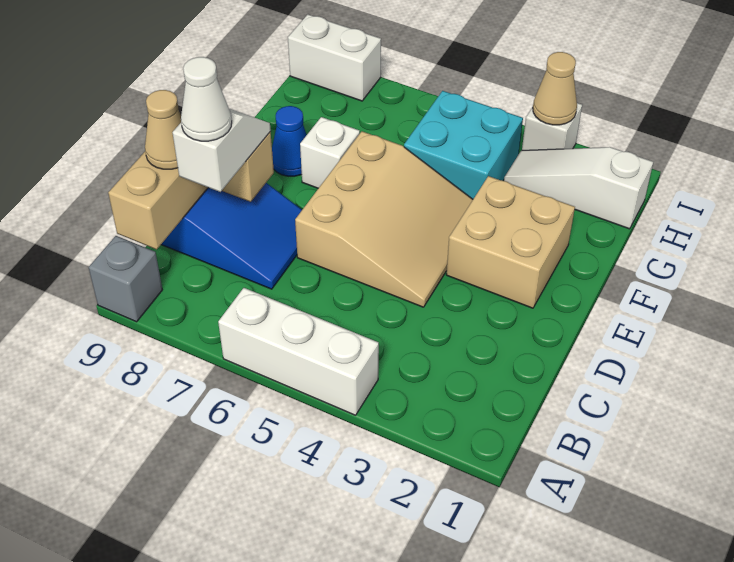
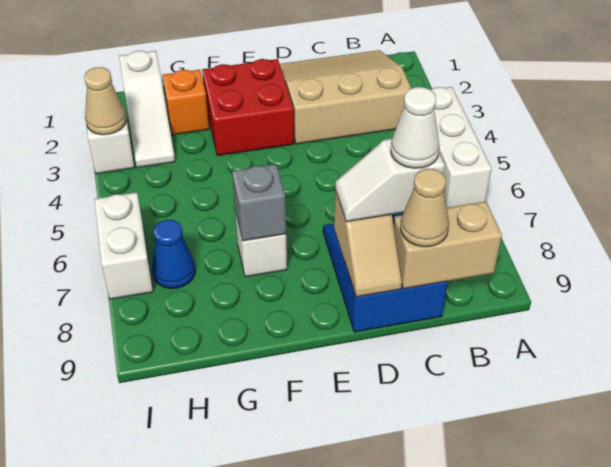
grey brick A9 level 1 -> grey brick F7 level 2
tan slope D4:F6 level 1 top 6 -> tan slope B1:D3 level 1 top 3
tan brick E2:F3 level 1 -> red brick E2:F3 level 1
blue cone F8 level 1 -> blue cone H7 level 1
none -> orange brick G2 level 1
cyan brick G4:H5 level 1 -> none
white brick I8:I9 level 1 -> white brick I6:I7 level 1

